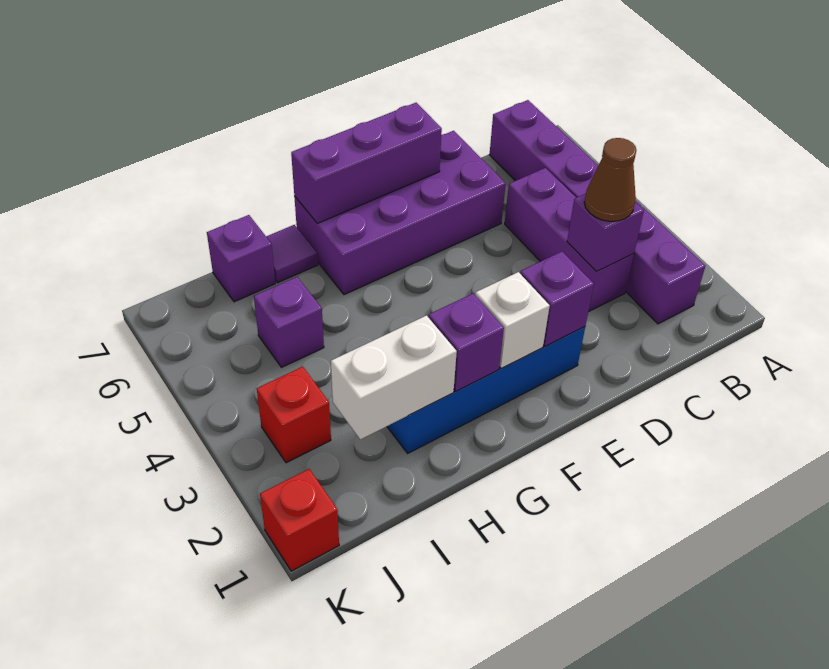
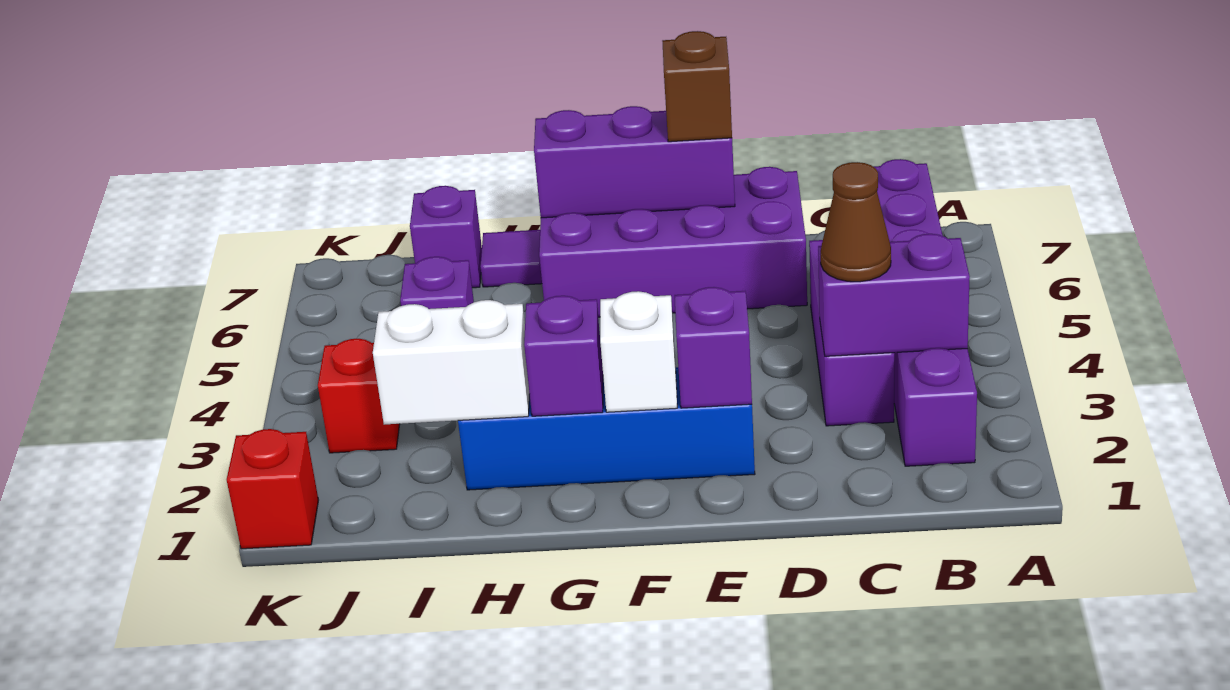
purple brick C3 level 2 -> purple brick B3:C3 level 2
none -> brown brick E7 level 3

